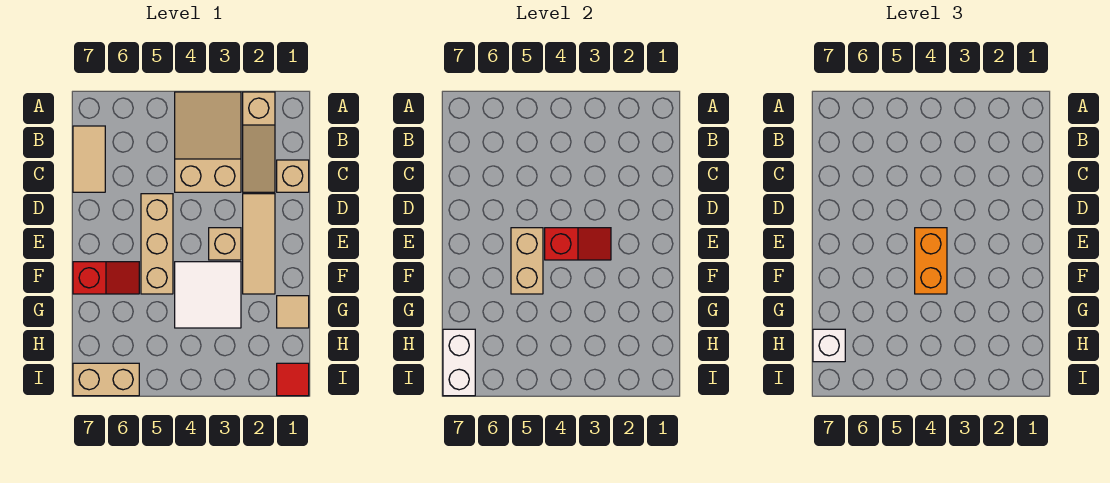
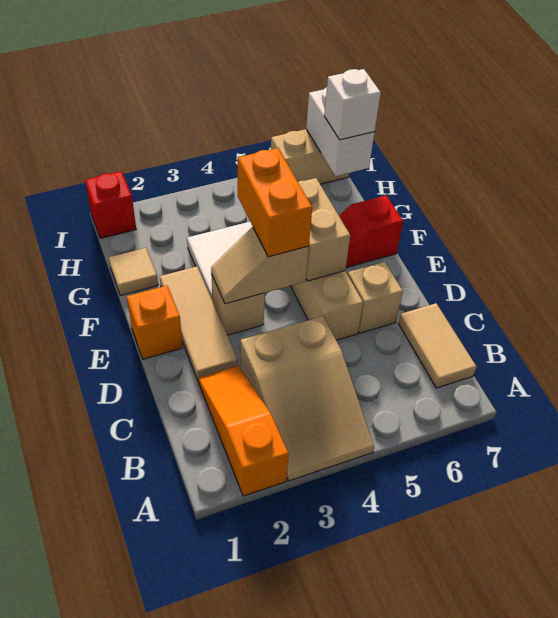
tan slope A2:C2 level 1 top A -> orange slope A2:C2 level 1 top A
tan brick C1 level 1 -> tan brick D6 level 1
none -> orange brick E1 level 1
red slope E3:E4 level 2 top 4 -> tan slope E3:E4 level 2 top 4
red tile I1 level 1 -> red brick I1 level 1

